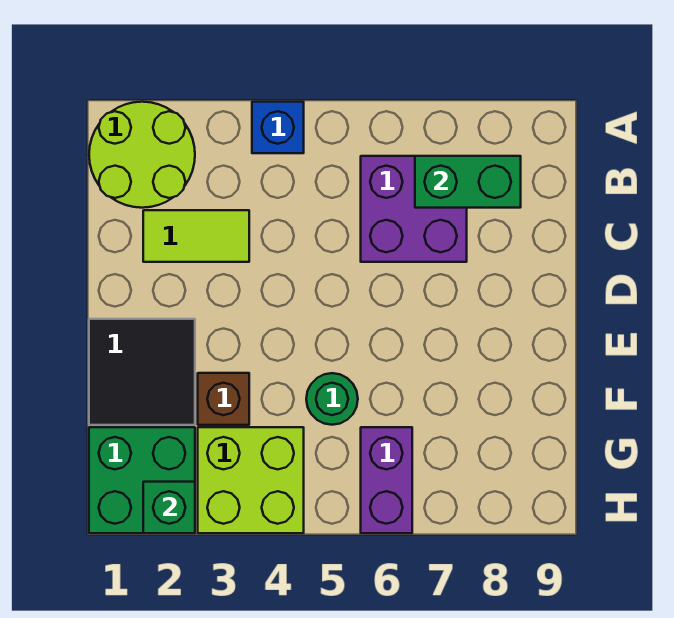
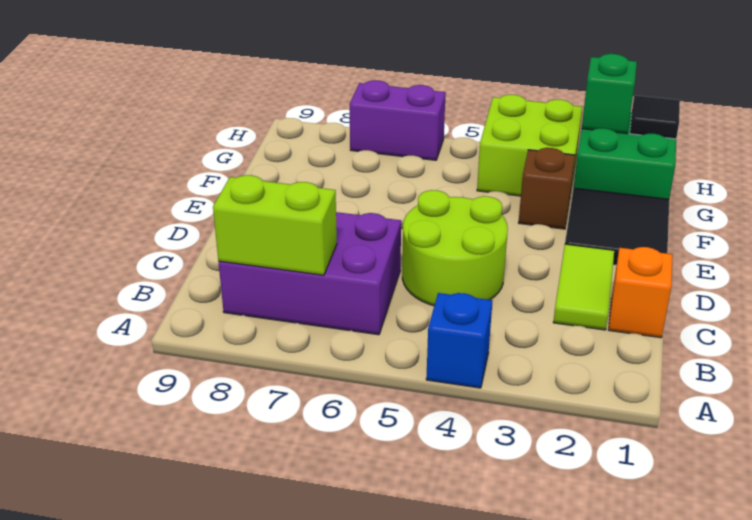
lime round brick A1:B2 level 1 -> lime round brick C4:D5 level 1
purple brick B6:C7 level 1 -> purple brick B6:C8 level 1
green brick B7:B8 level 2 -> lime brick B7:B8 level 2
none -> orange brick C1 level 1
lime tile C2:C3 level 1 -> lime tile C2:D2 level 1
green round brick F5 level 1 -> none
purple brick G6:H6 level 1 -> purple brick H6:H7 level 1
none -> black tile H1 level 2

